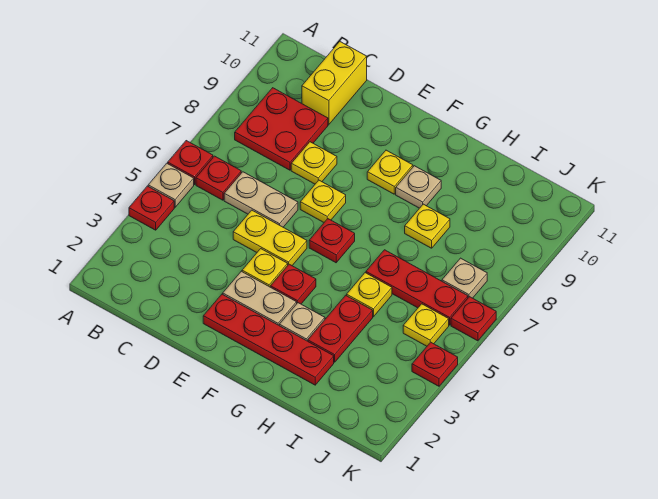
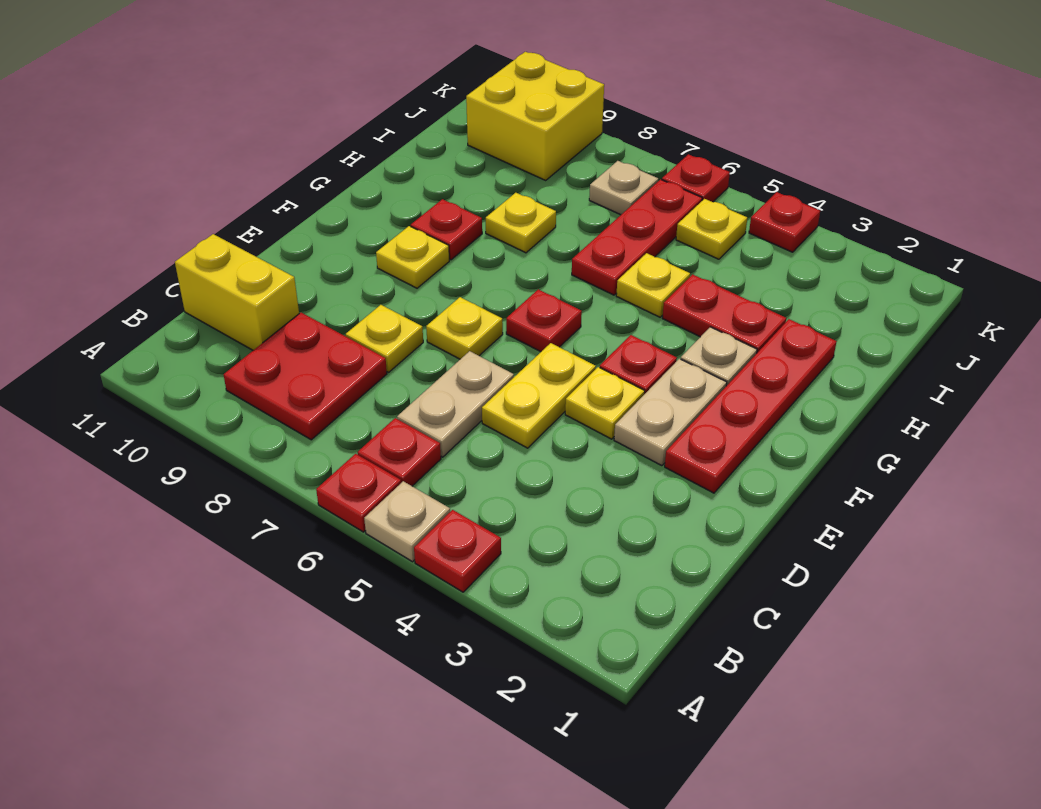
tan plate G9 level 1 -> red plate G9 level 1
none -> yellow brick J9:K10 level 1

